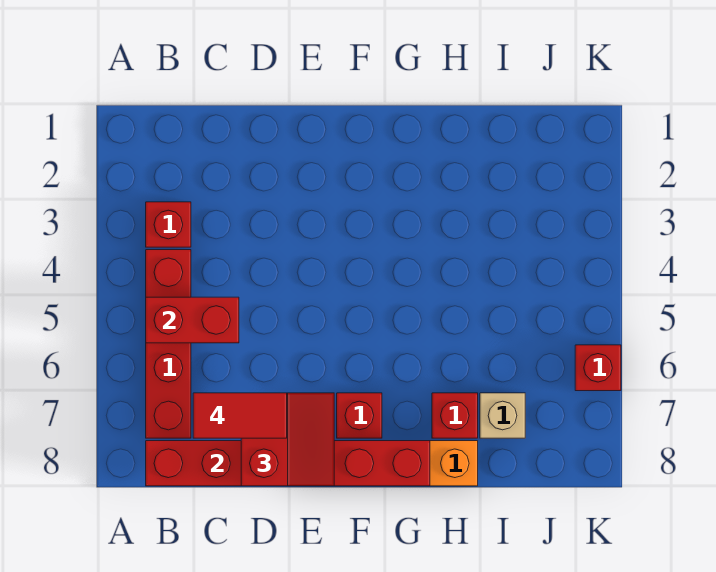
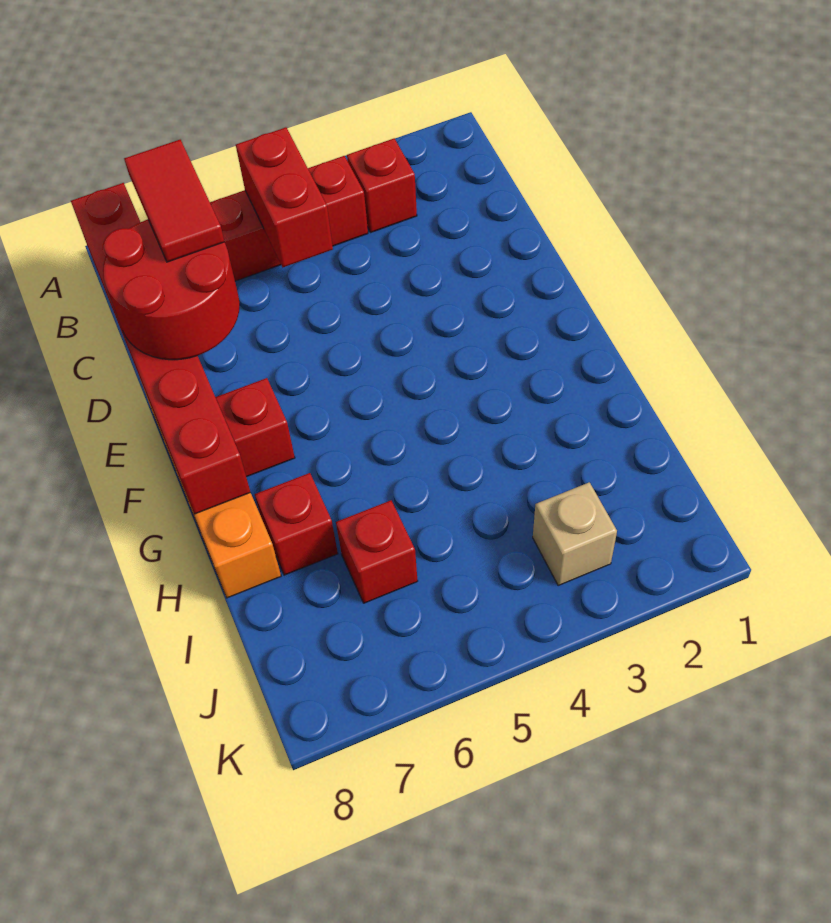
red slope D7:E8 level 3 top D -> red round brick D7:E8 level 3
tan brick I7 level 1 -> tan brick J3 level 1
red brick K6 level 1 -> red brick I6 level 1

